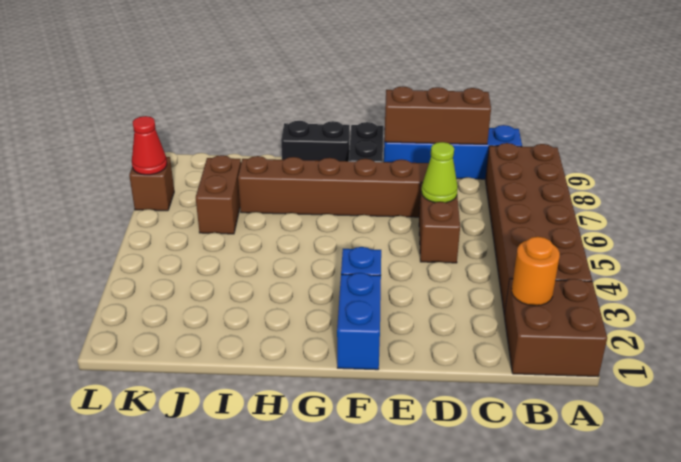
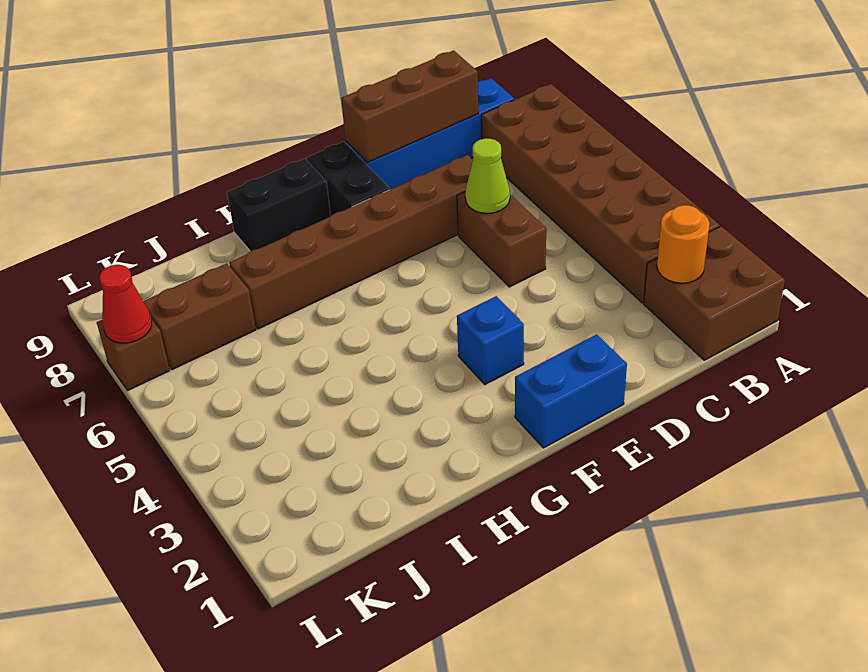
blue brick F1:F2 level 1 -> blue brick E1:F1 level 1
brown brick J6:J7 level 1 -> brown brick J7:K7 level 1

